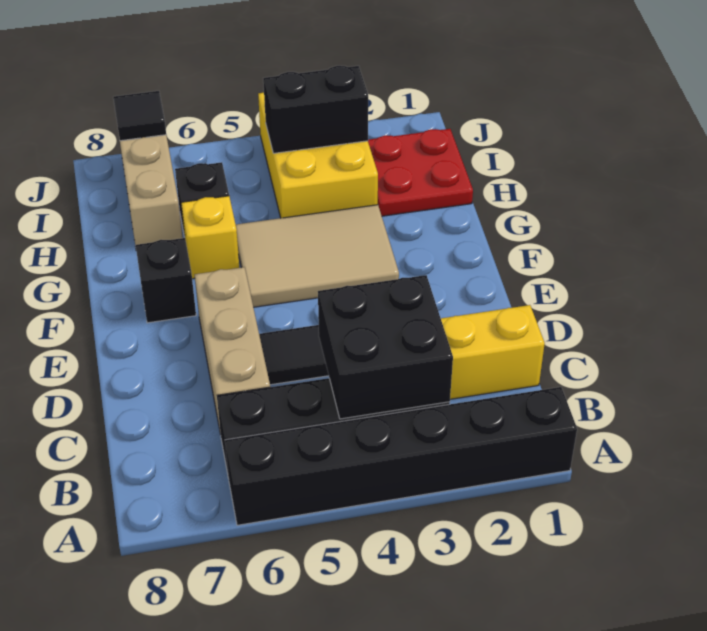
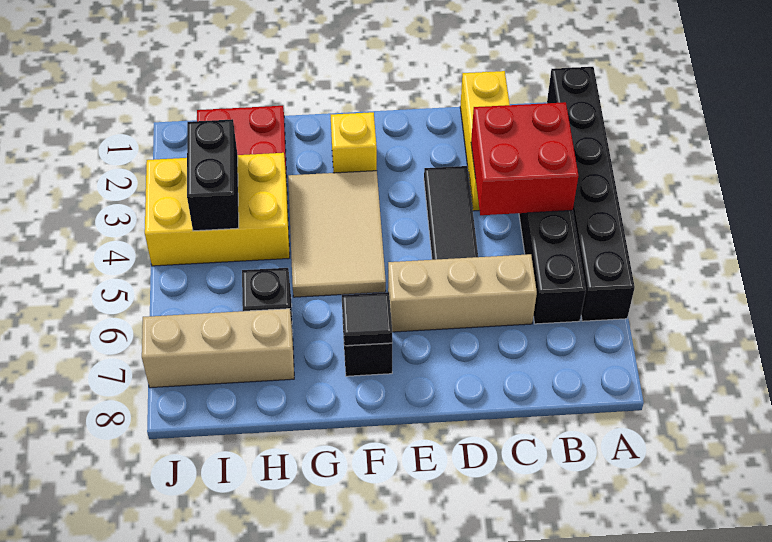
black brick B3:C4 level 2 -> red brick B3:C4 level 2
yellow brick G6 level 1 -> yellow brick F2 level 1
black tile J7 level 2 -> black tile F7 level 2

